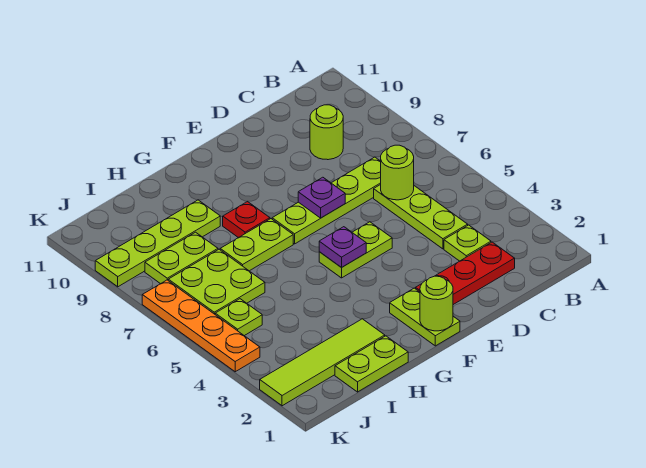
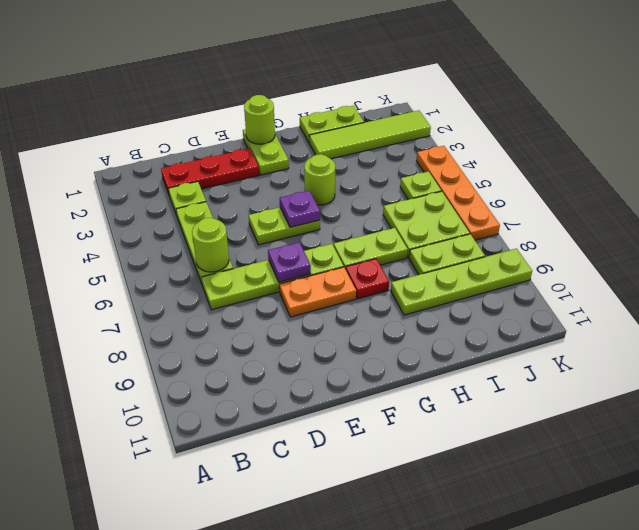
lime round brick C9 level 1 -> lime round brick G4 level 1
none -> orange plate E8:F8 level 1

